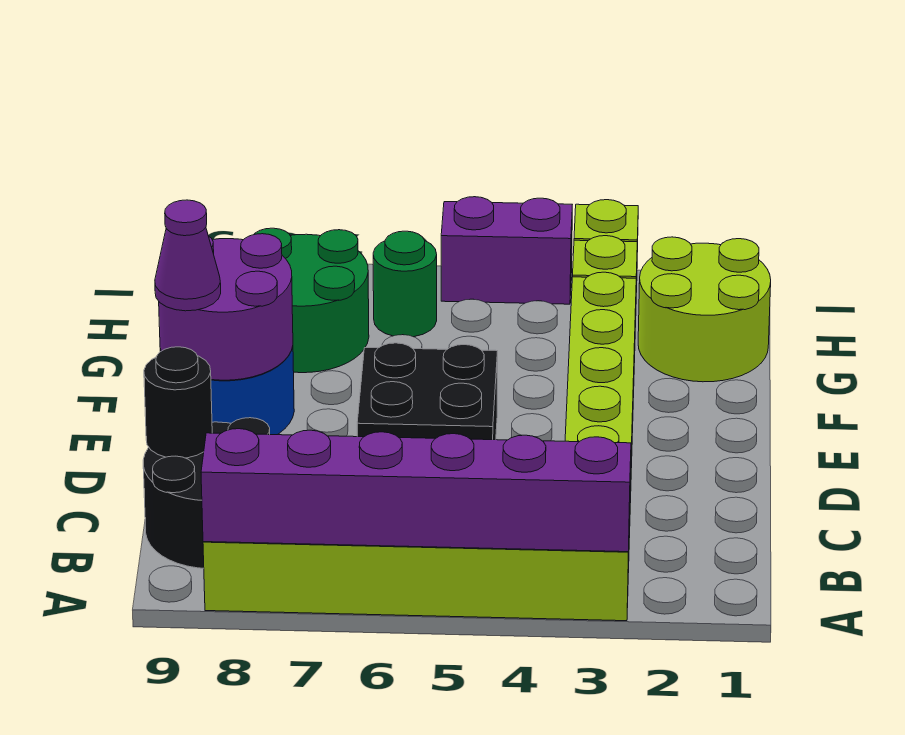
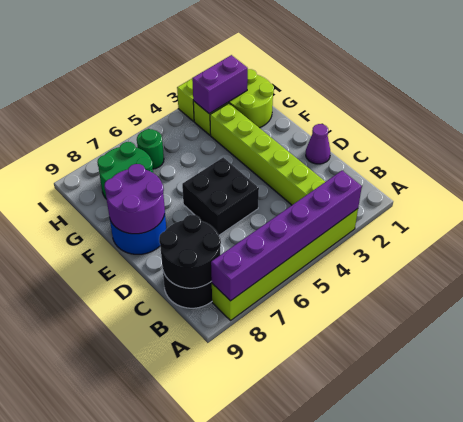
black round brick C9 level 2 -> black round brick B8:C9 level 2
purple cone E9 level 3 -> purple cone D1 level 1
purple brick I4:I5 level 1 -> purple brick H2:H3 level 2

